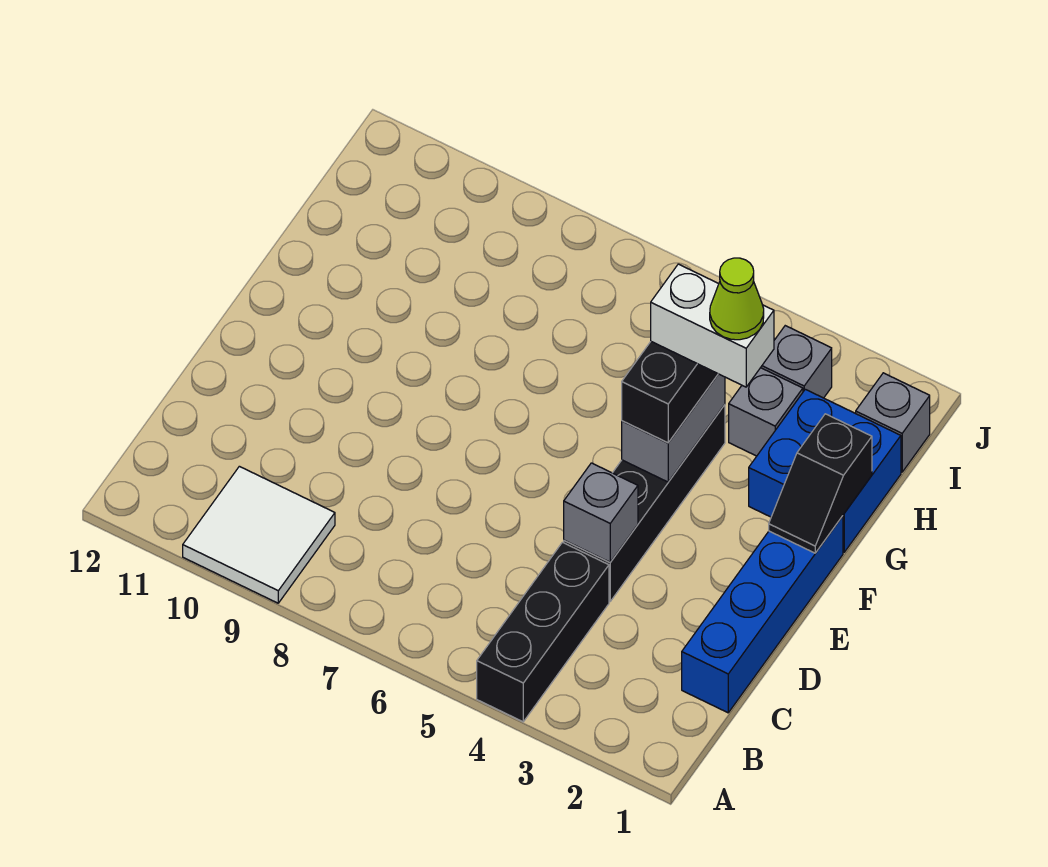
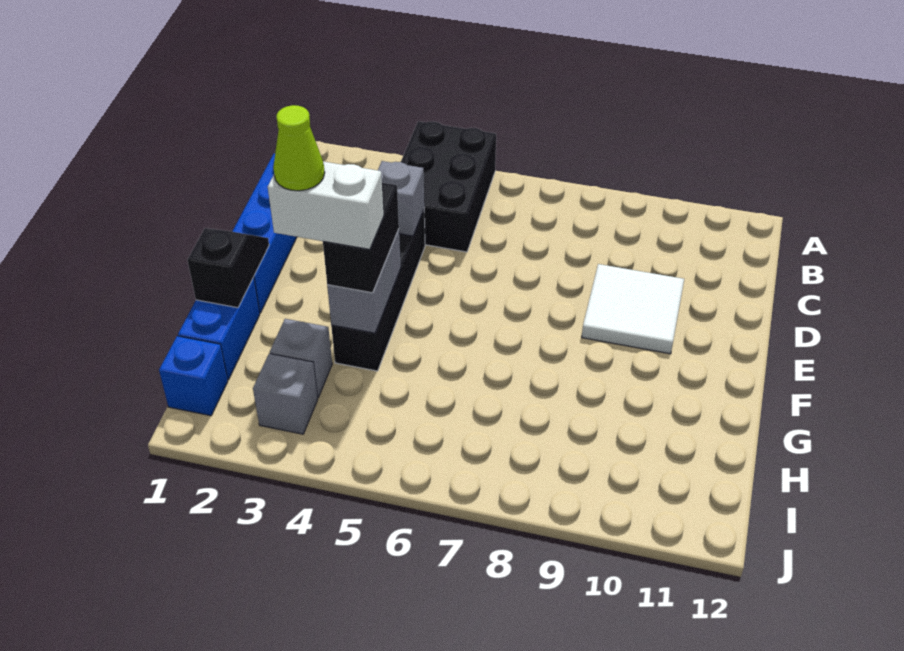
black brick A4:C4 level 1 -> black brick A4:C5 level 1
white tile A9:B10 level 1 -> white tile D9:E10 level 1
blue brick G1:H2 level 1 -> blue brick G1:H1 level 1
grey brick I1 level 1 -> blue brick I1 level 1

